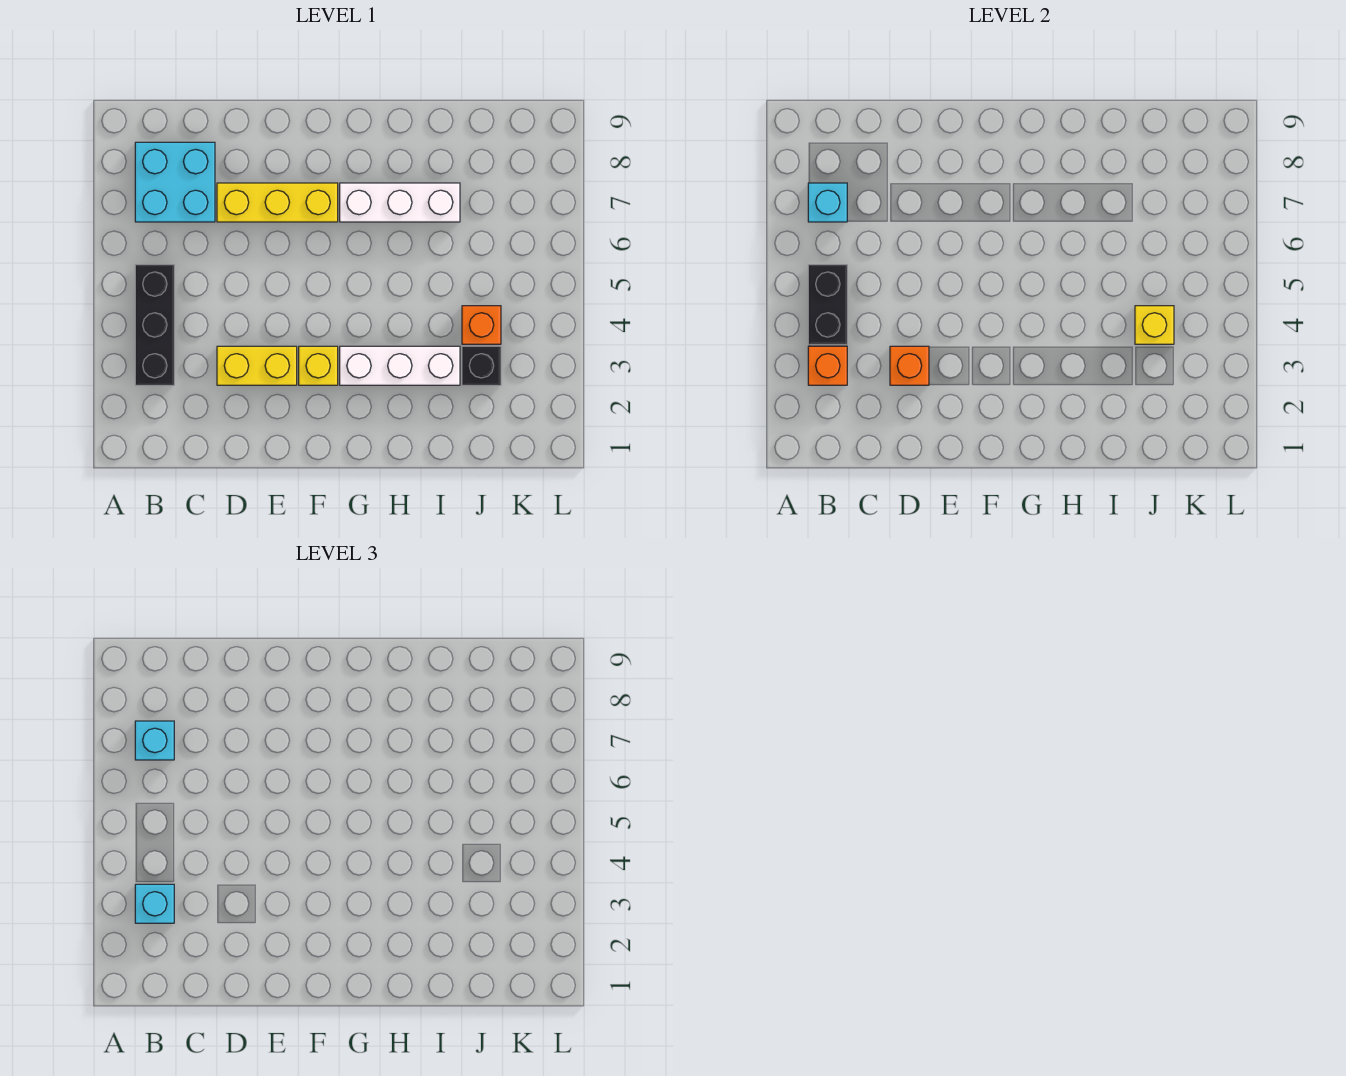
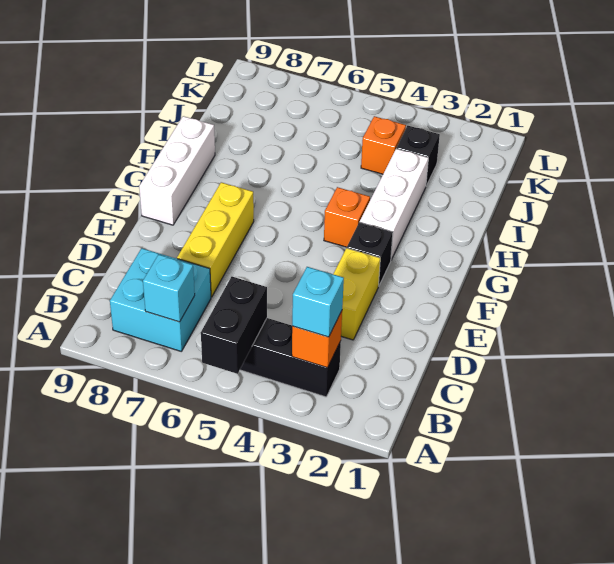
black brick B4:B5 level 2 -> black brick A5:B5 level 2
cyan brick B7 level 3 -> none
orange brick D3 level 2 -> orange brick G4 level 1
yellow brick F3 level 1 -> black brick F3 level 1
white brick G7:I7 level 1 -> white brick F9:H9 level 1
yellow brick J4 level 2 -> none

